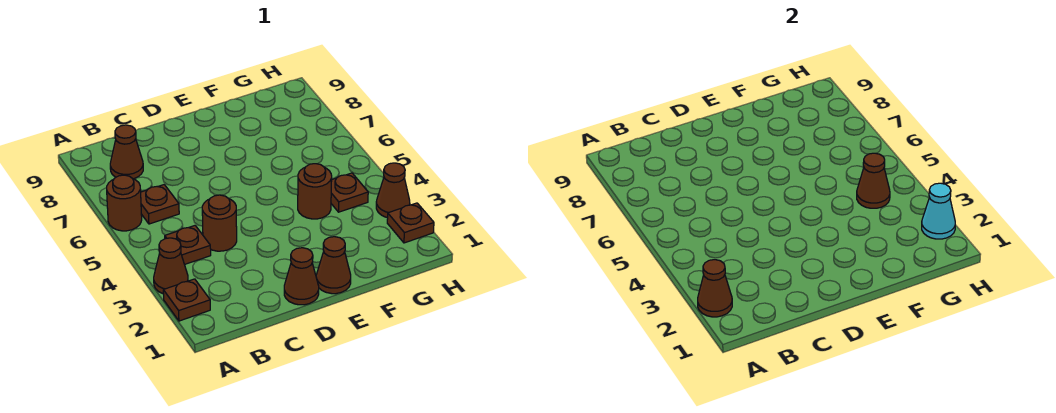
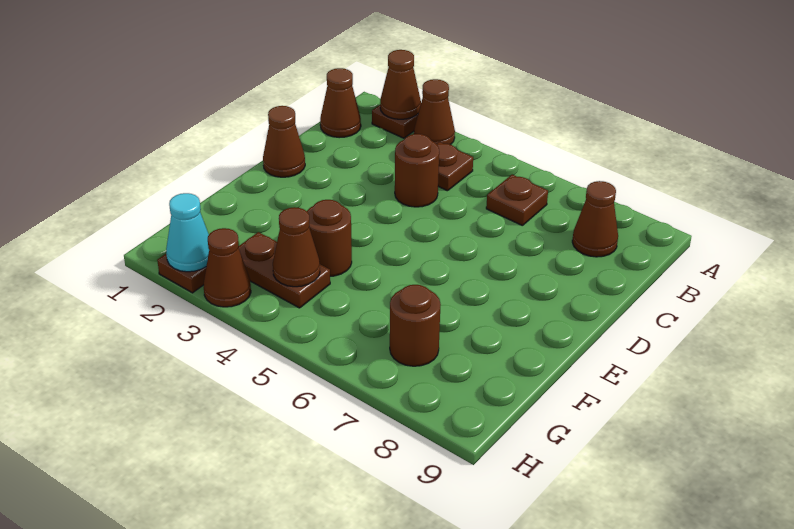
brown round brick A6 level 1 -> brown round brick G7 level 1
brown cone E1 level 1 -> brown cone B1 level 1
brown plate G4 level 1 -> brown plate G3:G4 level 1

